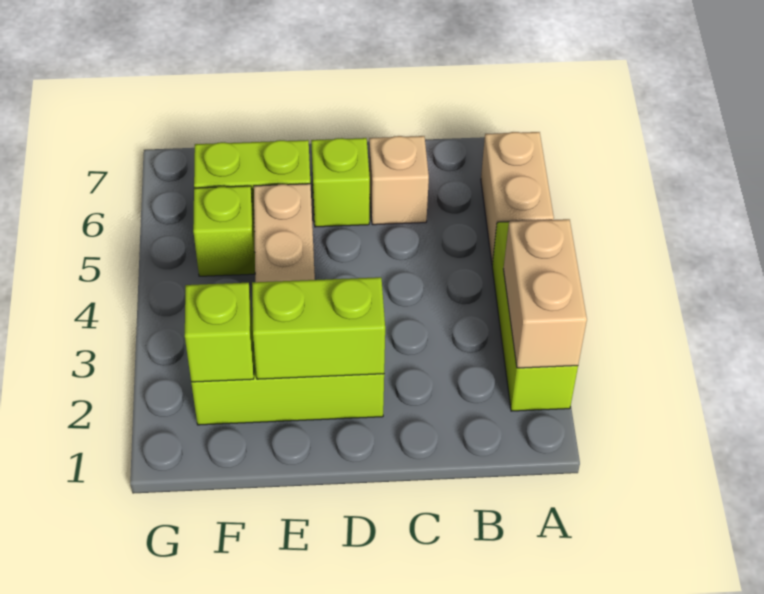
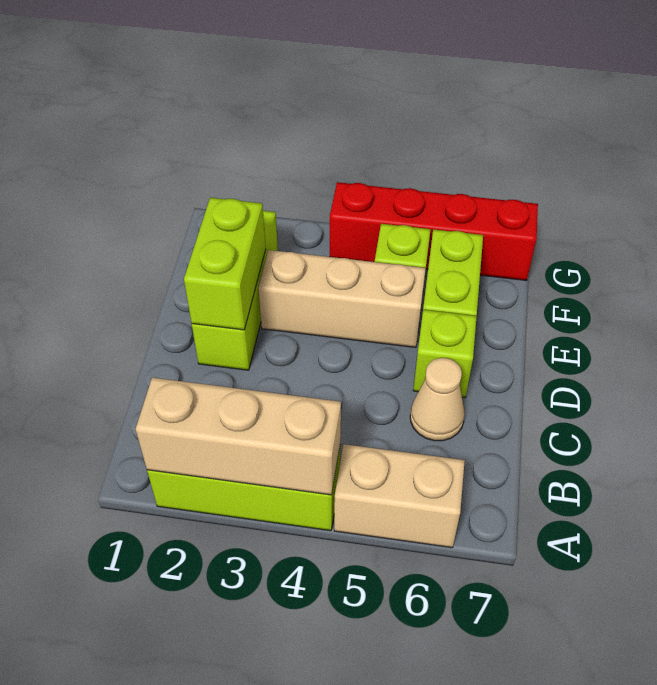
tan brick A2:A3 level 2 -> tan brick A2:A4 level 2
tan brick C6 level 1 -> tan cone C6 level 1
lime brick F2 level 2 -> none
none -> red brick G4:G7 level 1

